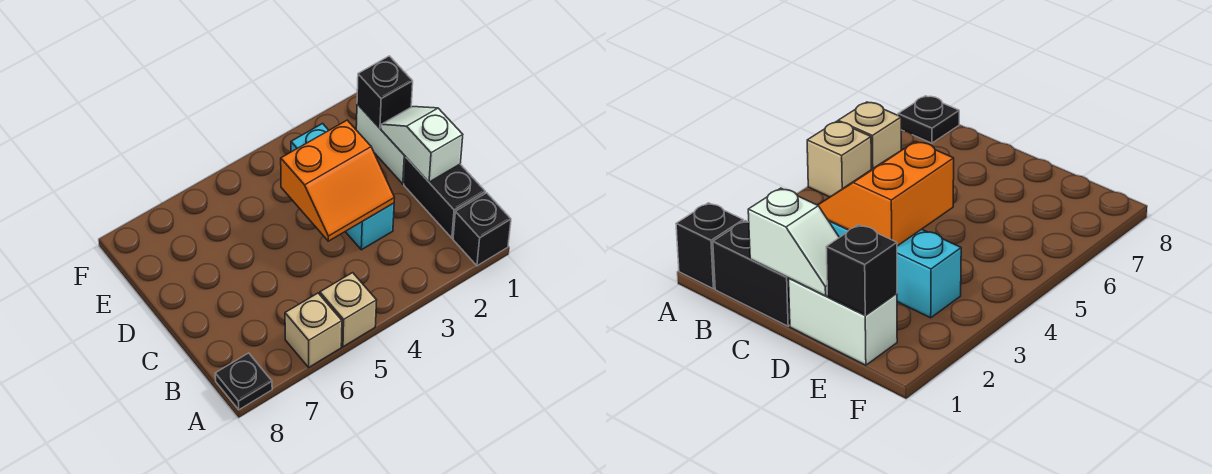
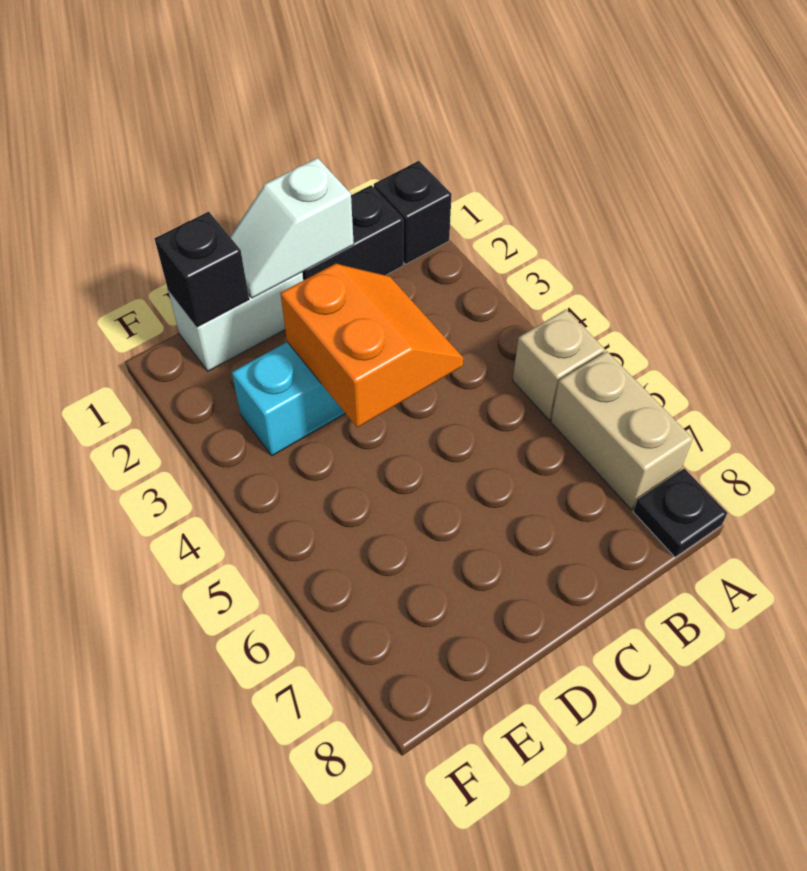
tan brick A6 level 1 -> tan brick A6:A7 level 1

